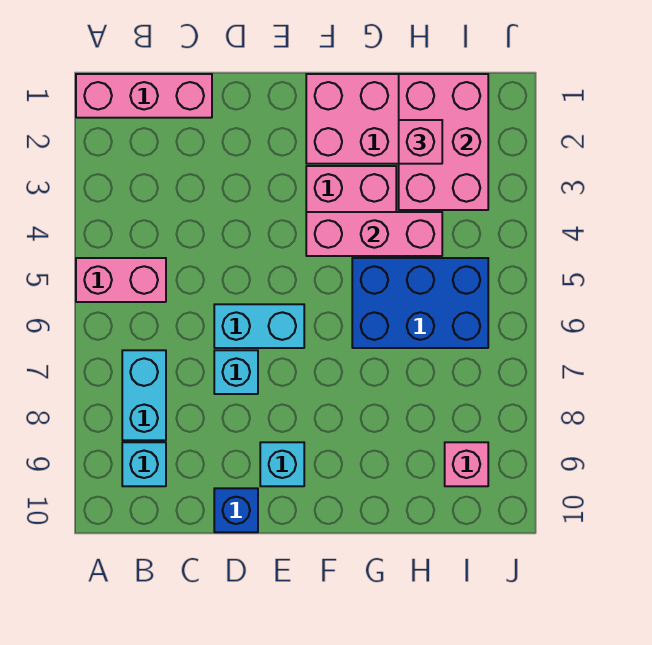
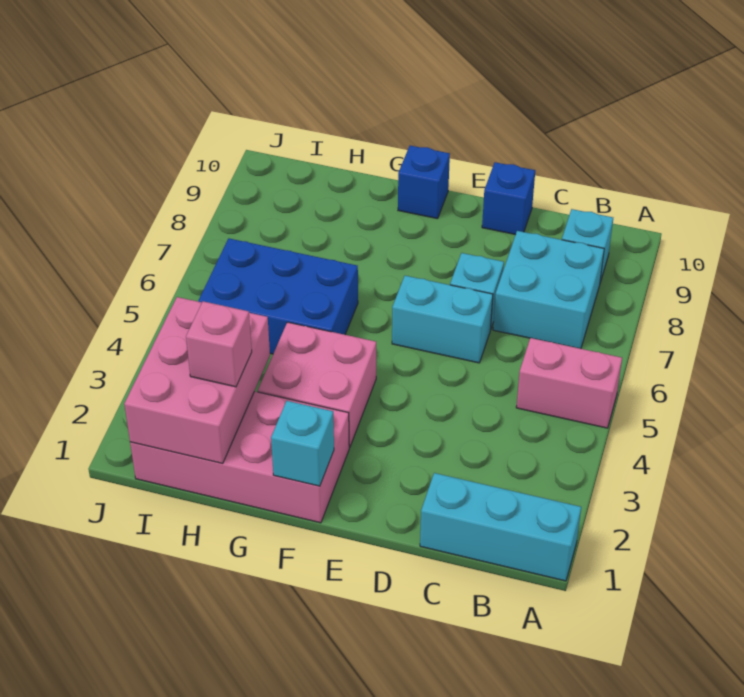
pink brick A1:C1 level 1 -> cyan brick A1:C1 level 1
cyan brick B7:B8 level 1 -> cyan brick B7:C8 level 1
cyan brick E9 level 1 -> cyan brick F1 level 2
pink brick F4:H4 level 2 -> none
none -> blue brick F10 level 1
pink brick I9 level 1 -> none

